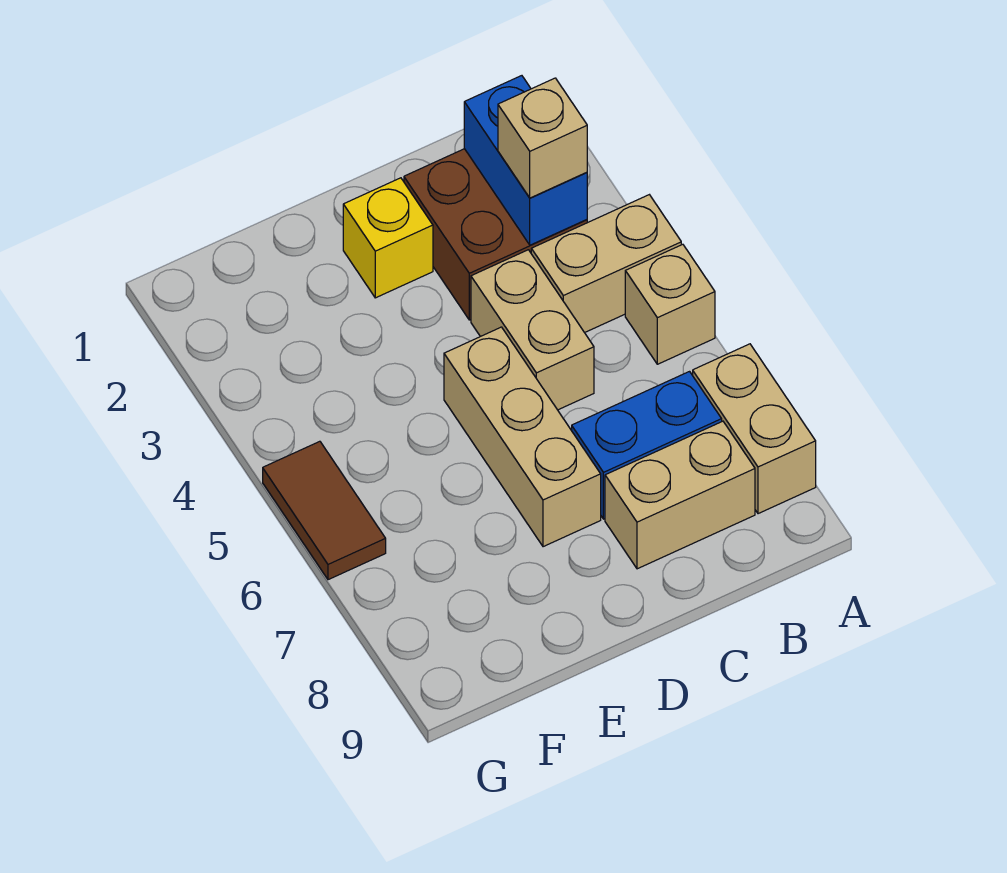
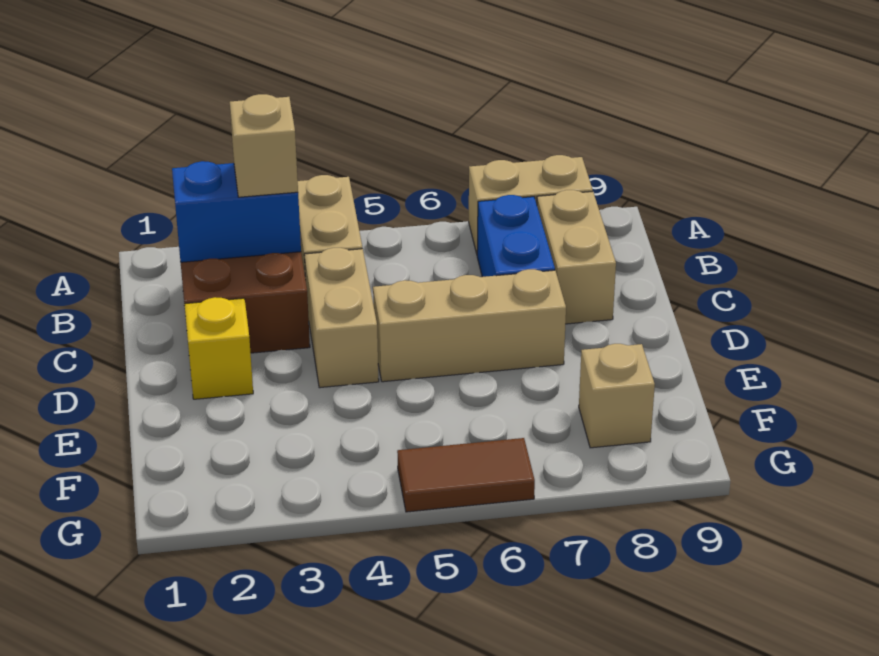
tan brick A5 level 1 -> tan brick F8 level 1
tan brick C4:C5 level 1 -> tan brick C4:D4 level 1

